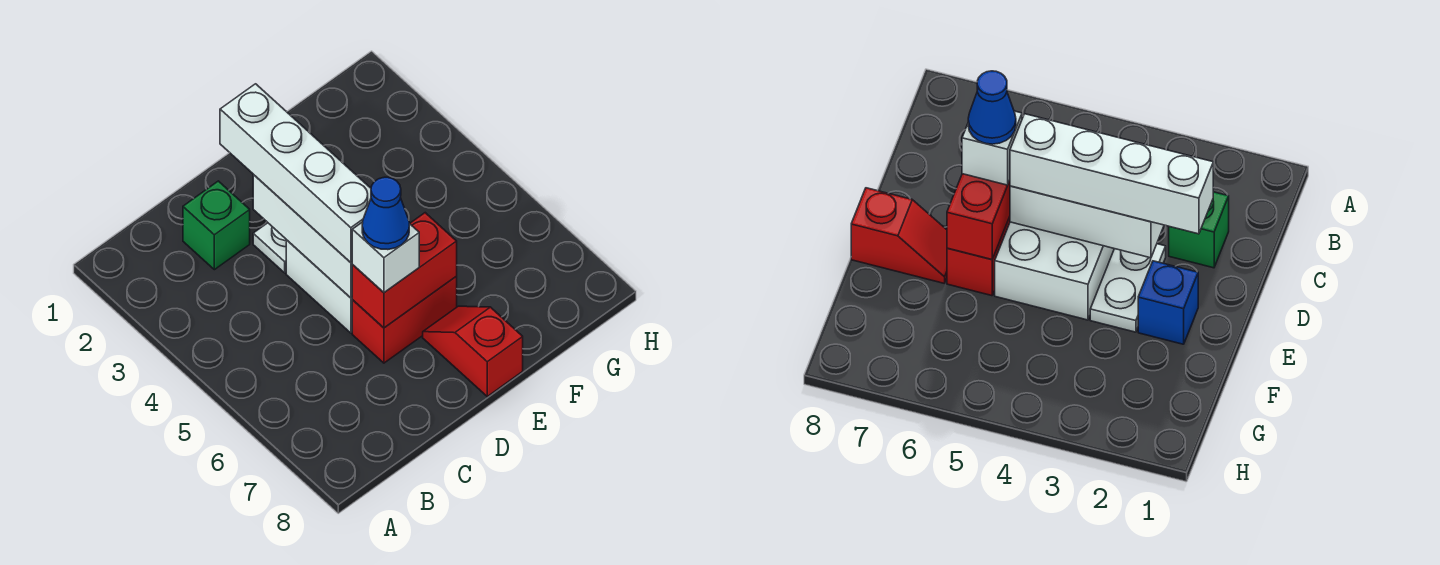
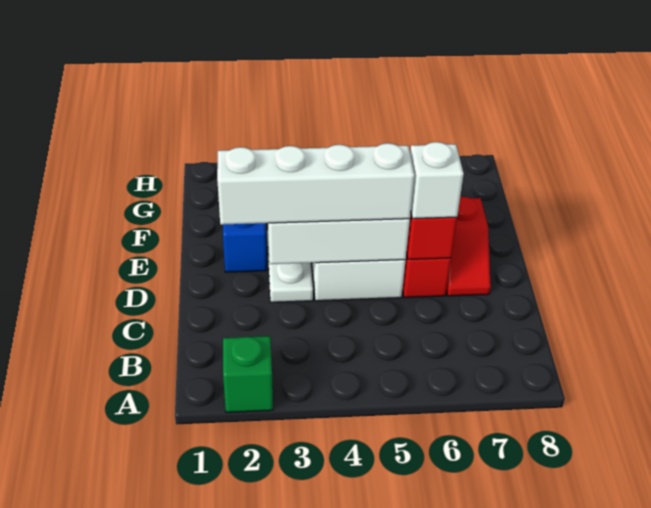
green brick C2 level 1 -> green brick A2 level 1
blue cone D6 level 4 -> none
red slope E7:E8 level 1 top 8 -> red slope D7:E7 level 1 top E

